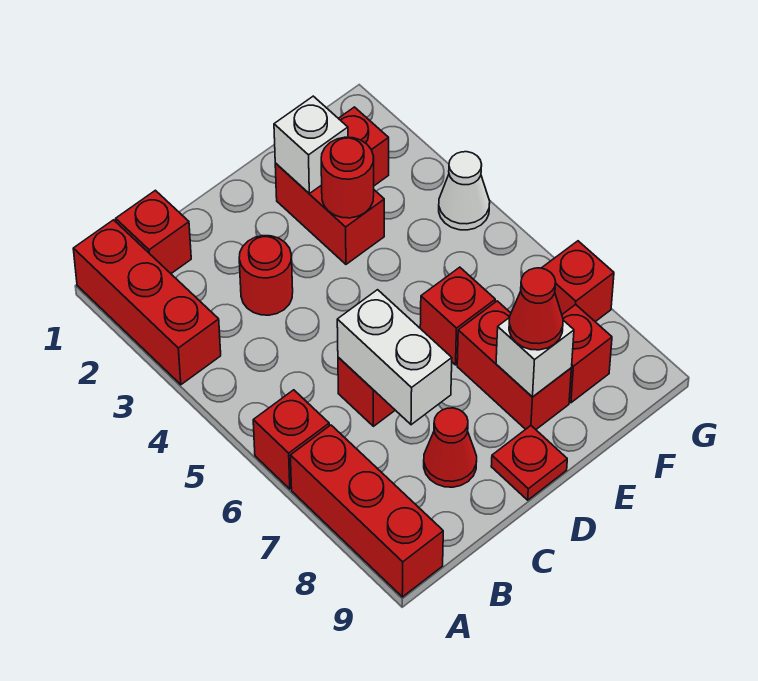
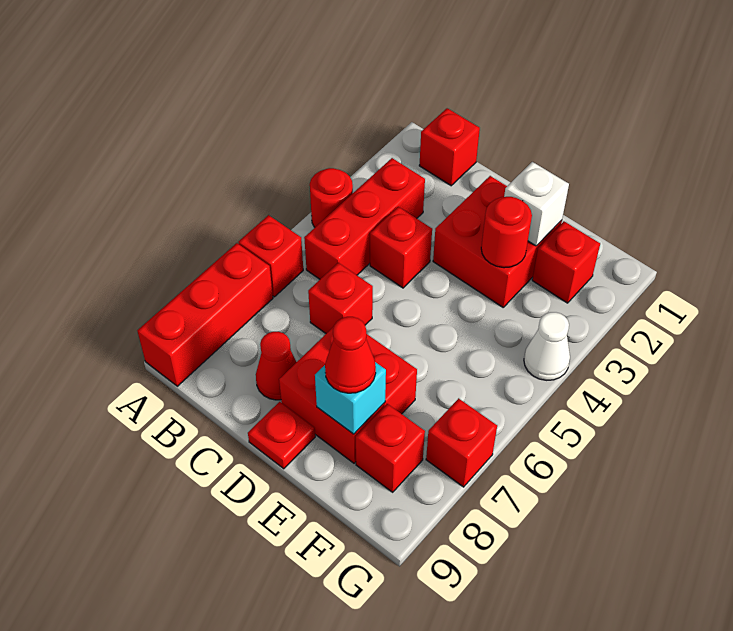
red brick A1:A3 level 1 -> red brick B3:B5 level 1
red round brick C3 level 1 -> red round brick A4 level 1
white brick C6:C7 level 2 -> none
red brick E2:E3 level 1 -> red brick D2:E3 level 1
red brick E6 level 1 -> red brick C4 level 1
red brick E7:E8 level 1 -> red brick D7:E8 level 1
white brick E8 level 2 -> cyan brick E8 level 2

